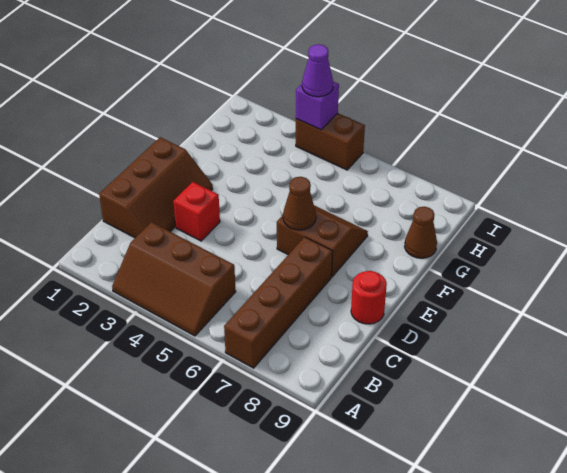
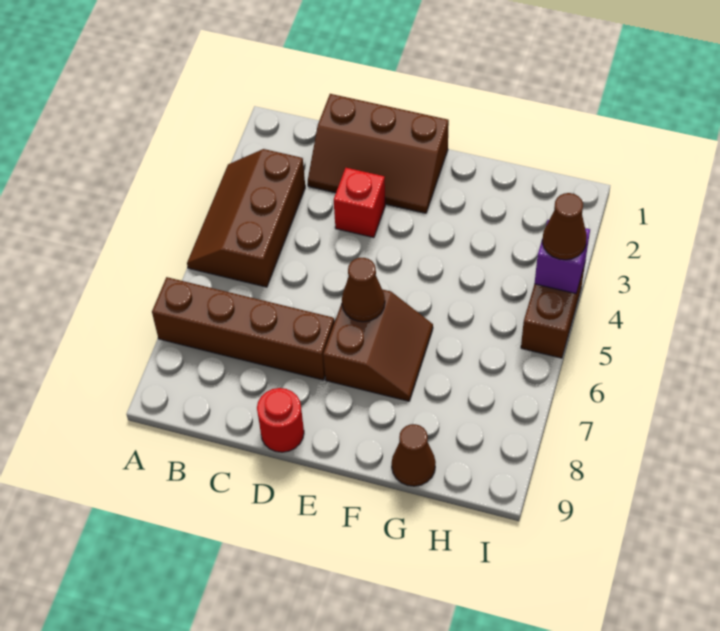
purple cone I4 level 3 -> brown cone I4 level 3

